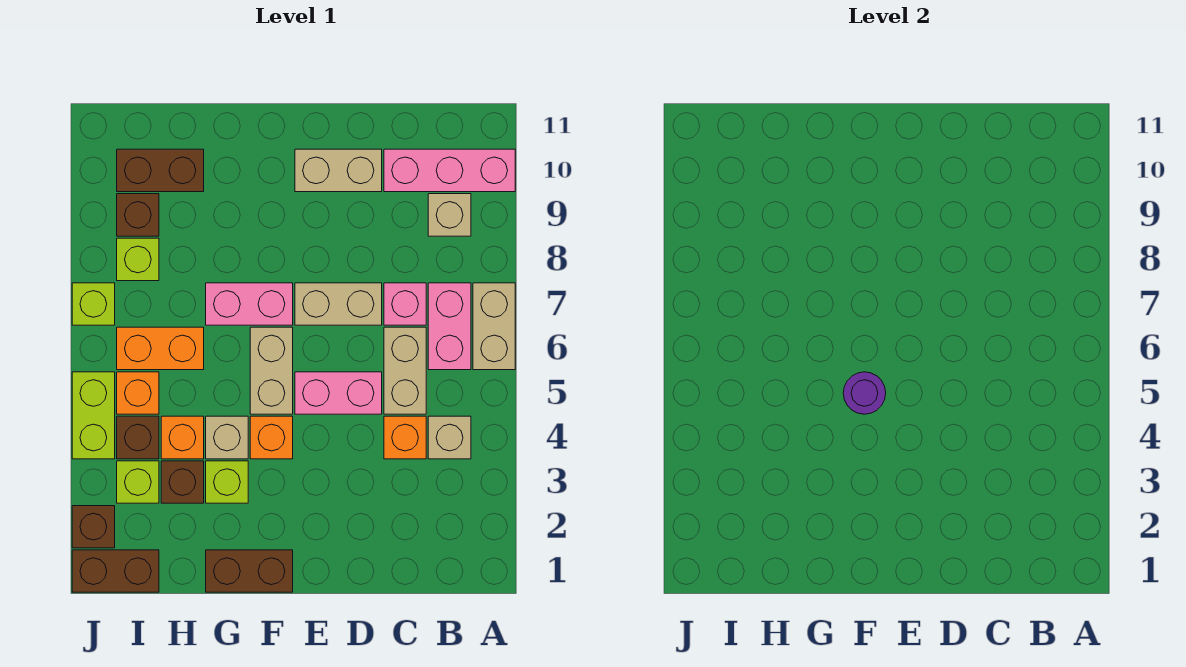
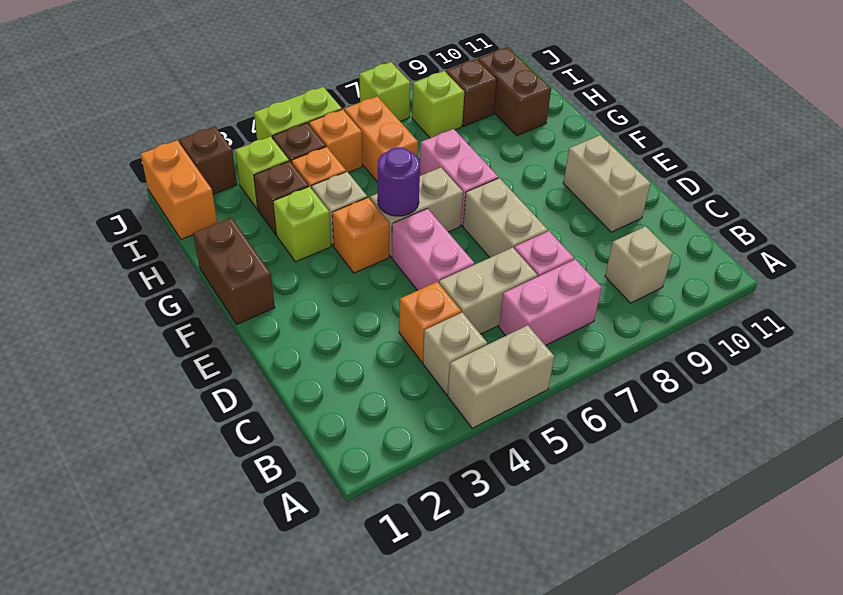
tan brick A6:A7 level 1 -> tan brick A4:A5 level 1
pink brick A10:C10 level 1 -> none
brown brick I1:J1 level 1 -> orange brick I1:J1 level 1

